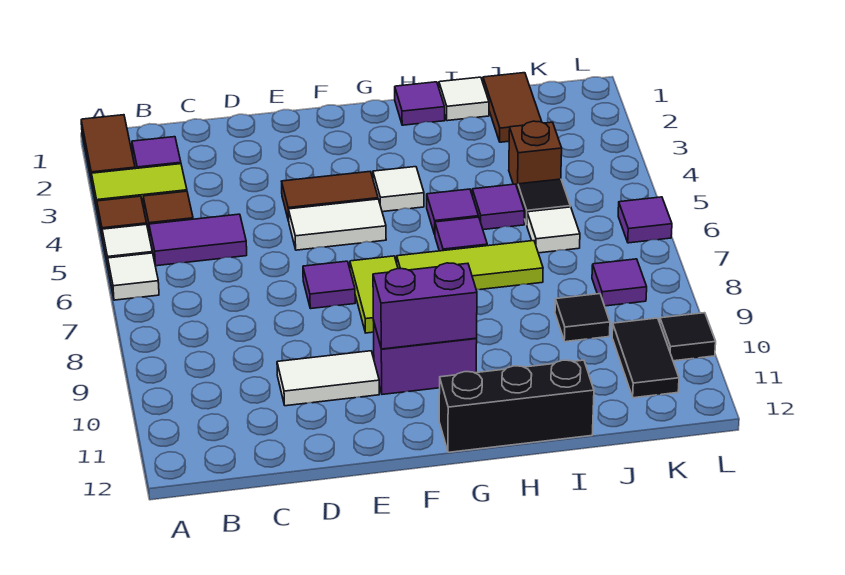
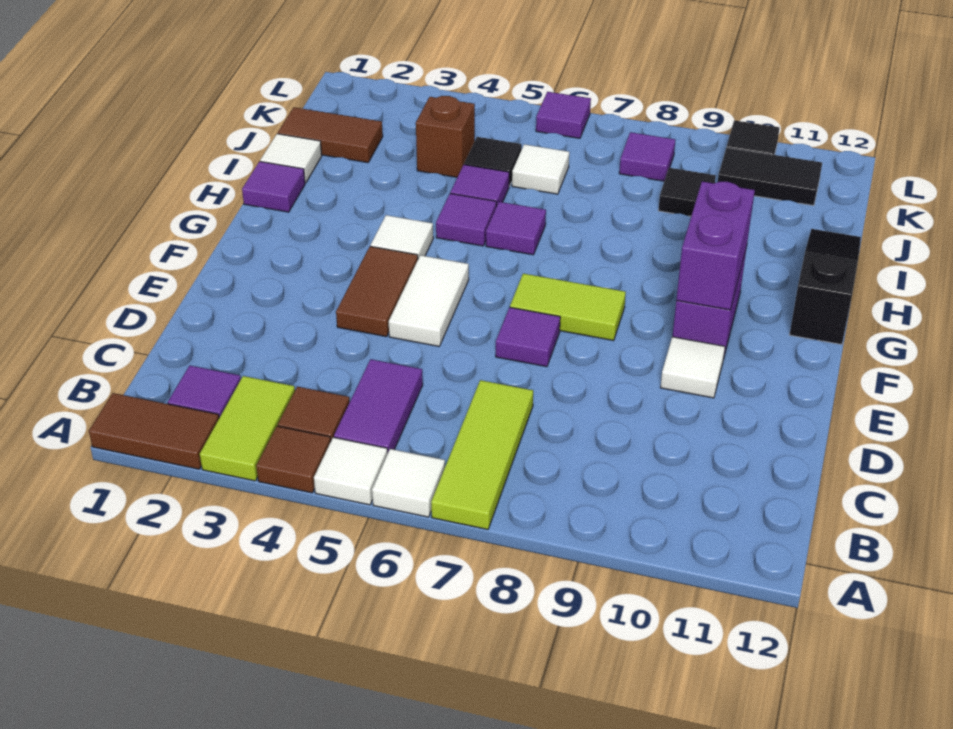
white tile D10:E10 level 1 -> white tile E10 level 1
lime tile G7:I7 level 1 -> lime tile A7:C7 level 1
black brick G12:I12 level 1 -> black slope G12:I12 level 1 top G

